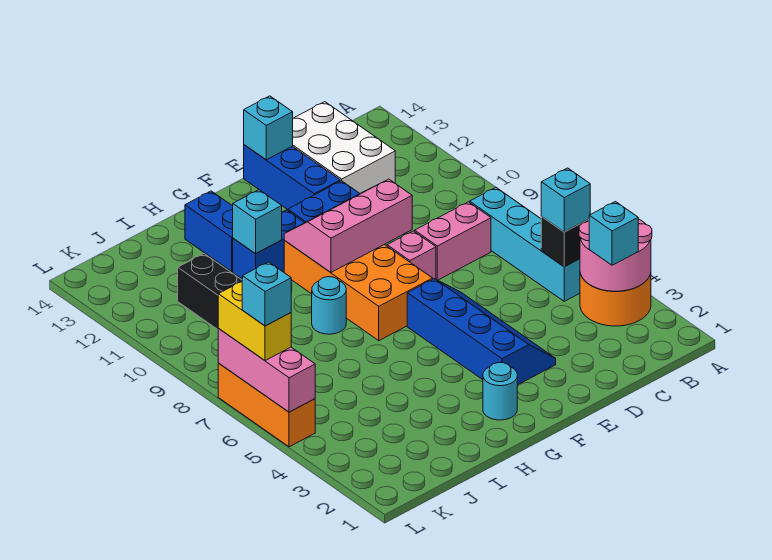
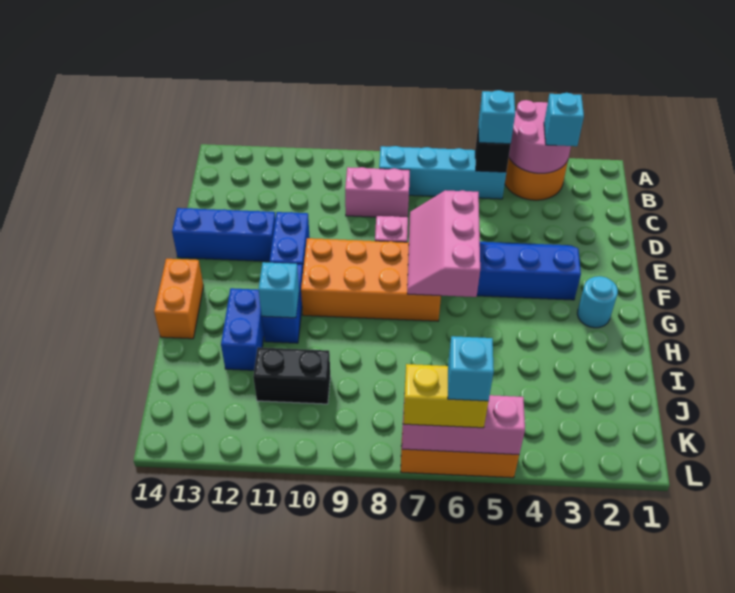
pink brick C8:D8 level 1 -> pink brick C8:C9 level 1
white brick C12:D14 level 1 -> none
pink slope E9:G10 level 2 top 9 -> pink slope E6:G7 level 2 top 6
cyan brick E14 level 2 -> none
none -> orange brick G14:H14 level 1
cyan round brick H8 level 1 -> none
blue brick H12:H13 level 1 -> blue brick H12:I12 level 1

